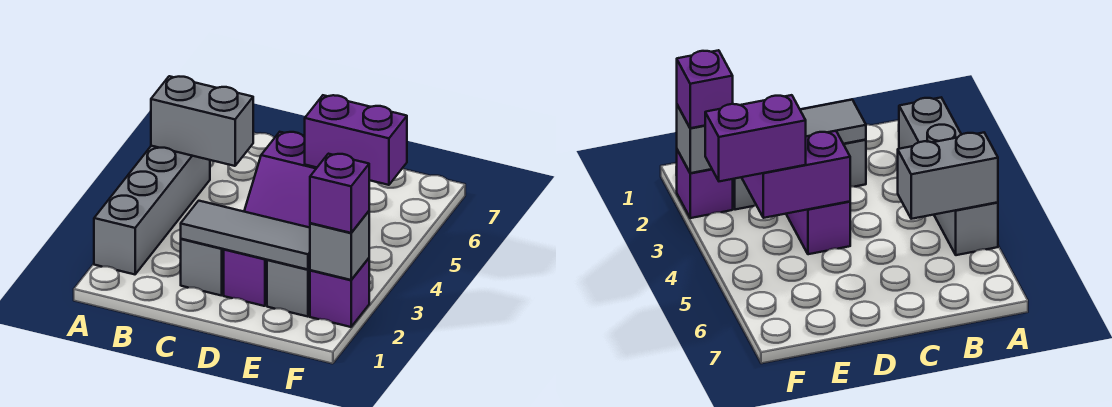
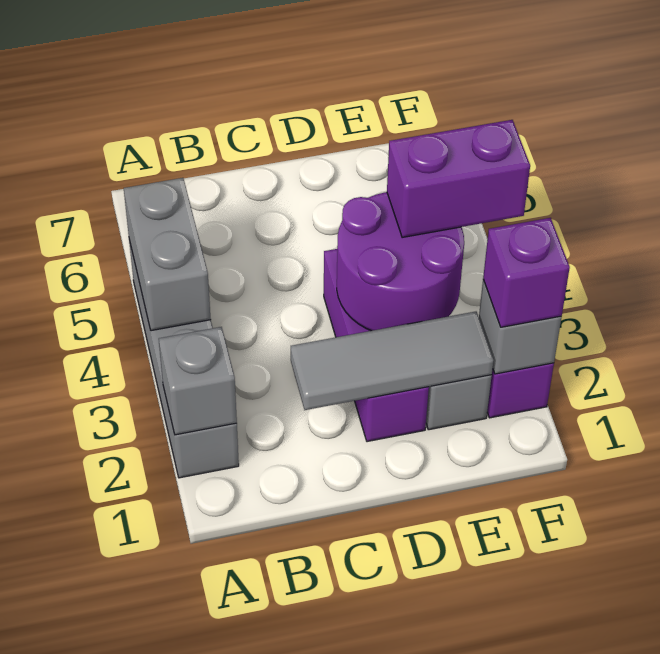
grey brick A5:B5 level 2 -> grey brick A4:A5 level 2
grey brick C2 level 1 -> grey brick A2 level 2
purple slope D3:E4 level 2 top 4 -> purple round brick D3:E4 level 2

